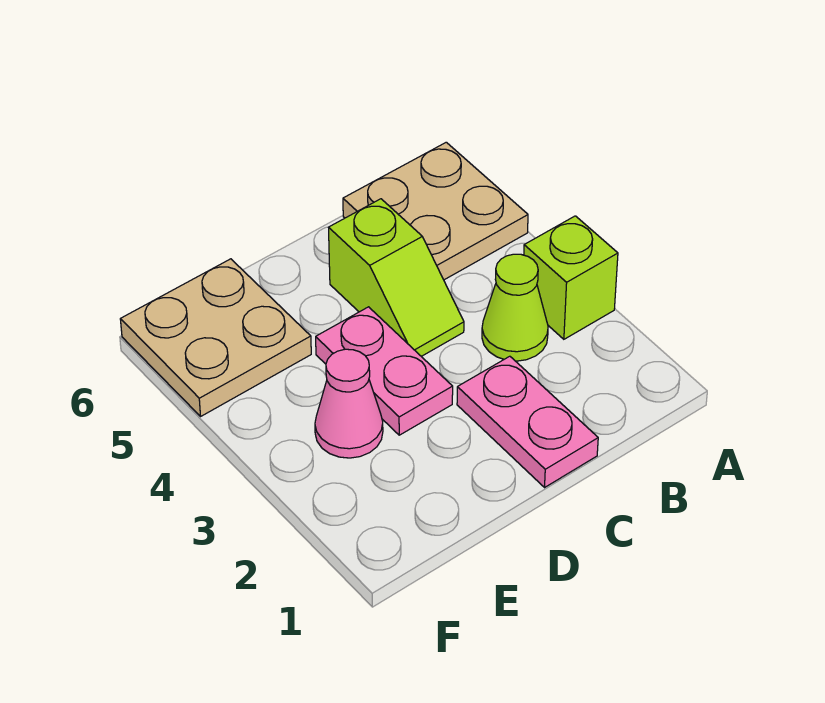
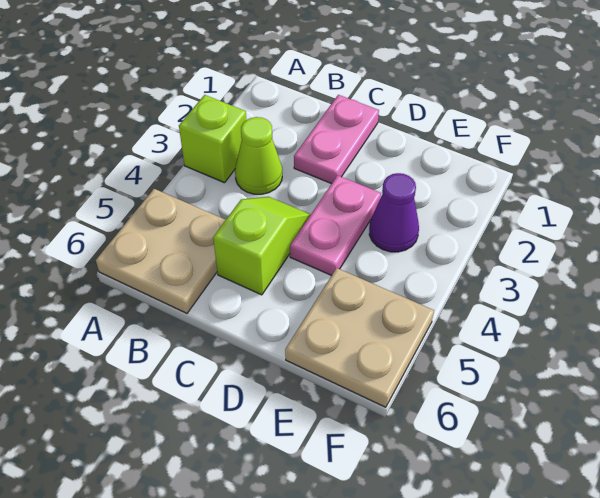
pink cone E3 level 1 -> purple cone E3 level 1

